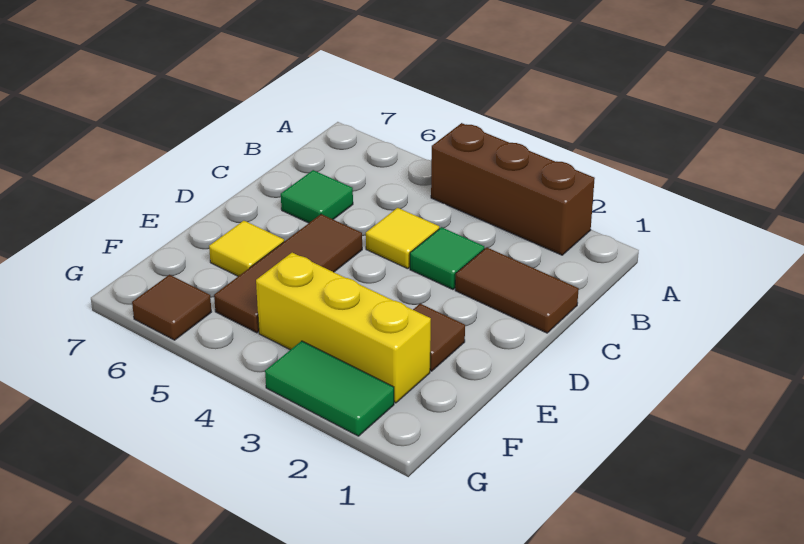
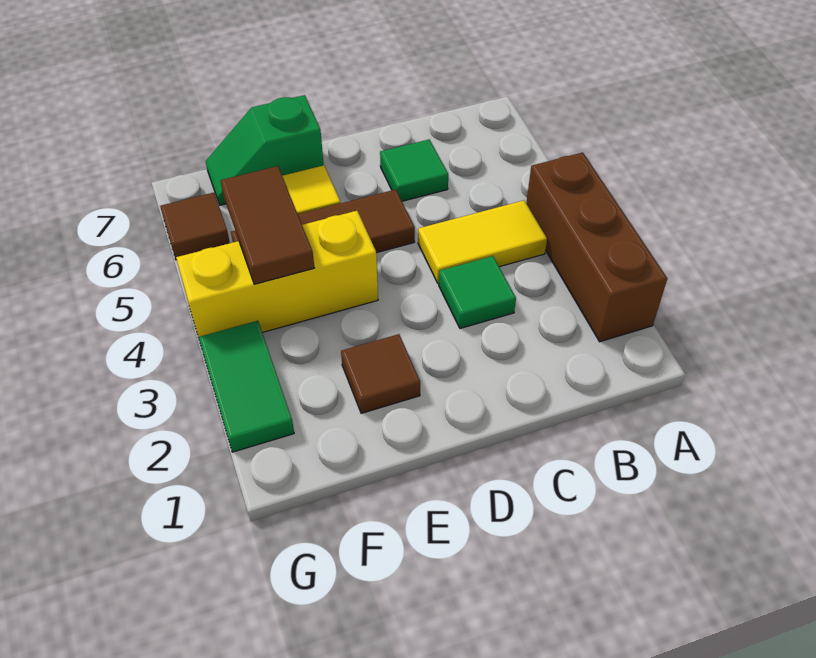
brown tile C1:C2 level 1 -> brown tile F4:F5 level 2
yellow tile C4 level 1 -> yellow tile B4:C4 level 1
none -> green slope E7:F7 level 1 top E
yellow brick F2:F4 level 1 -> yellow brick E4:G4 level 1

